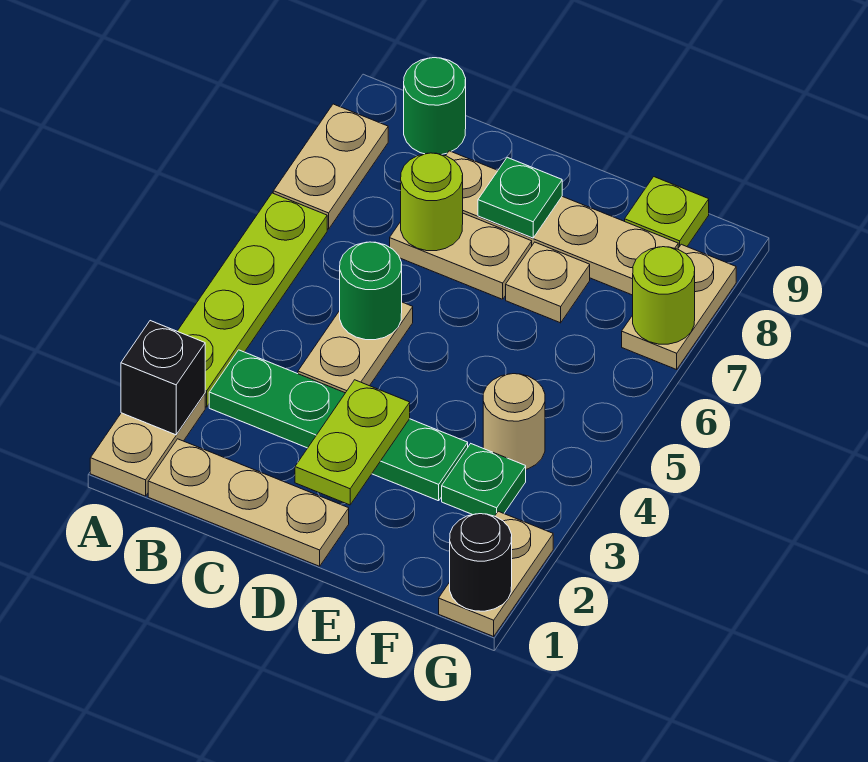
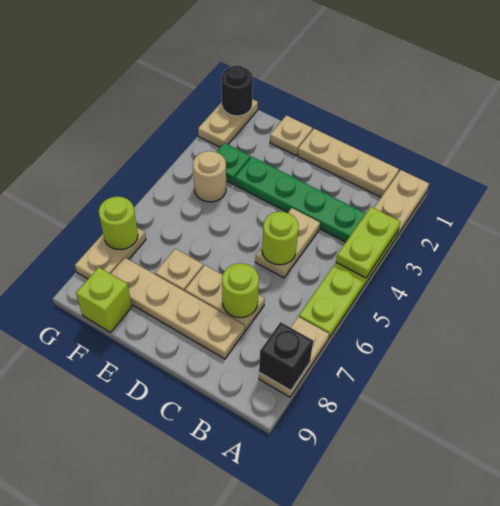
black brick A2 level 2 -> black brick A8 level 2
green round brick B9 level 1 -> none
green round brick C5 level 2 -> lime round brick C5 level 2
lime plate D2:D3 level 2 -> lime plate A3:A4 level 2
green plate D8 level 2 -> none
none -> tan plate E1 level 1
lime plate F9 level 1 -> lime brick F9 level 1

